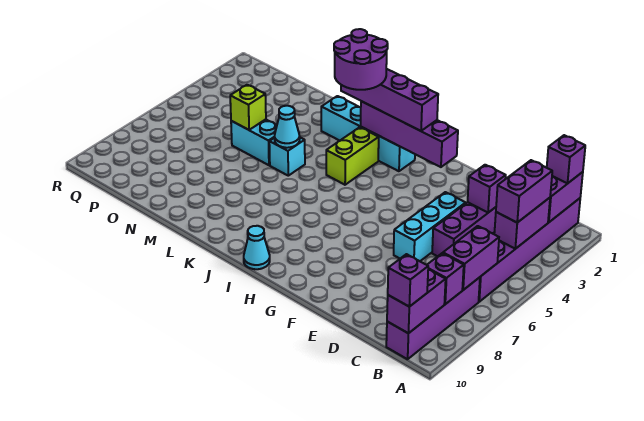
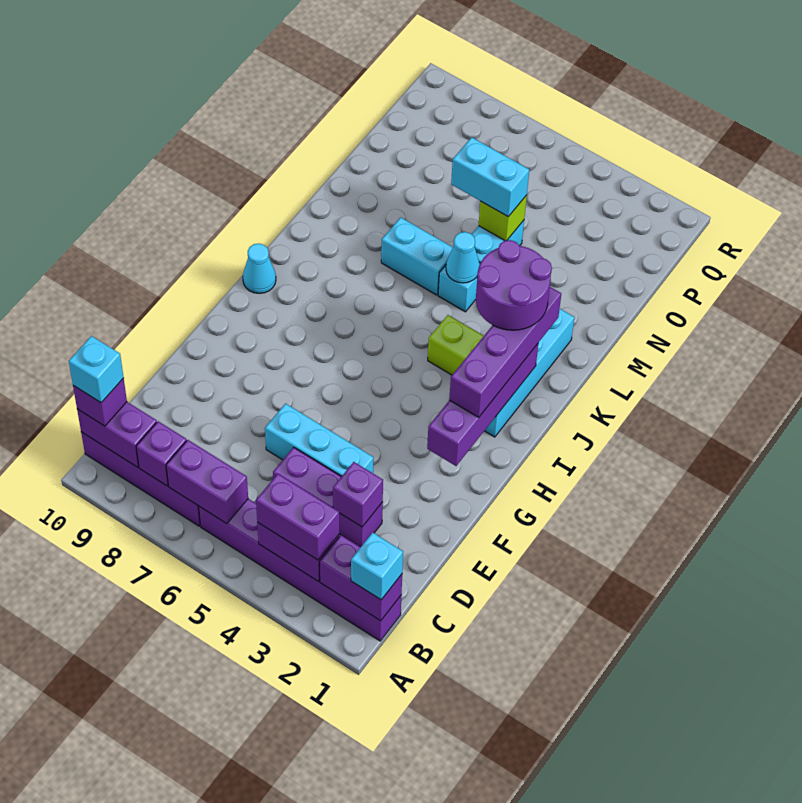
purple brick B1 level 3 -> cyan brick B1 level 3
none -> cyan brick B10 level 4
none -> cyan brick L6:L7 level 1
none -> cyan brick N5:N6 level 3

